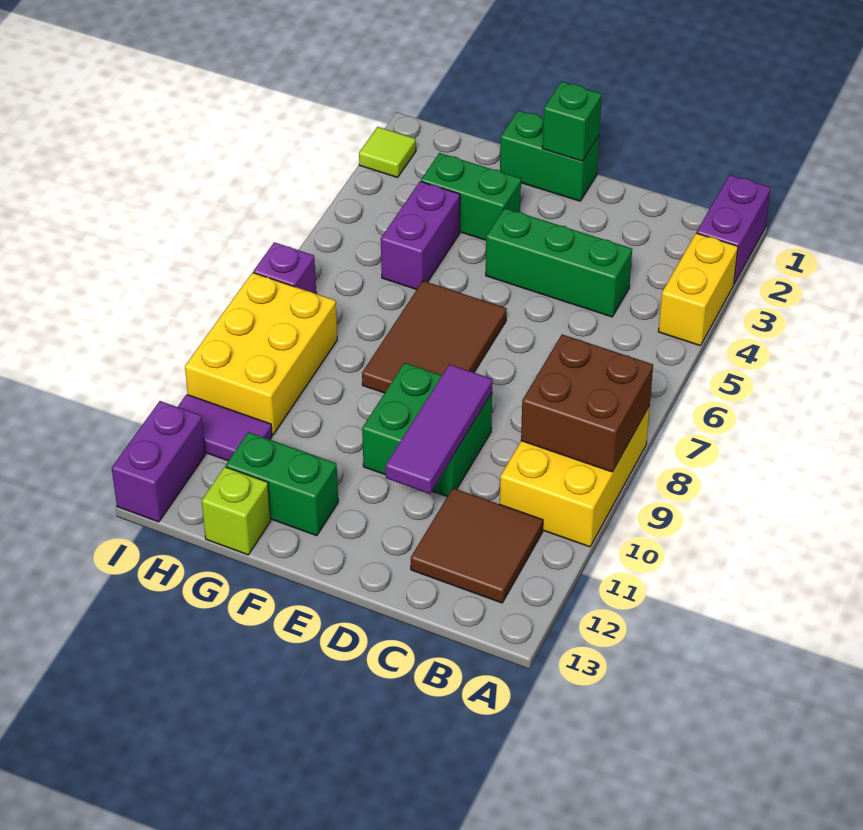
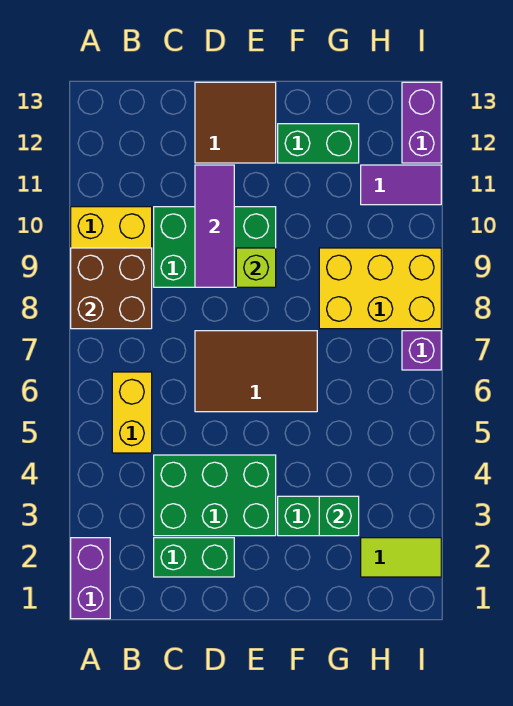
yellow brick A3:A4 level 1 -> yellow brick B5:B6 level 1
brown tile B11:C12 level 1 -> brown tile D12:E13 level 1
green brick C4:E4 level 1 -> green brick C3:E4 level 1
green brick D9:E10 level 1 -> green brick C9:E10 level 1
green brick E1:F1 level 1 -> green brick C2:D2 level 1
green brick E1 level 2 -> green brick G3 level 2
brown tile E6:F8 level 1 -> brown tile D6:F7 level 1
purple brick G4:G5 level 1 -> none
lime brick G13 level 1 -> lime brick E9 level 2
yellow brick H8:I10 level 1 -> yellow brick G8:I9 level 1
lime tile I2 level 1 -> lime tile H2:I2 level 1

